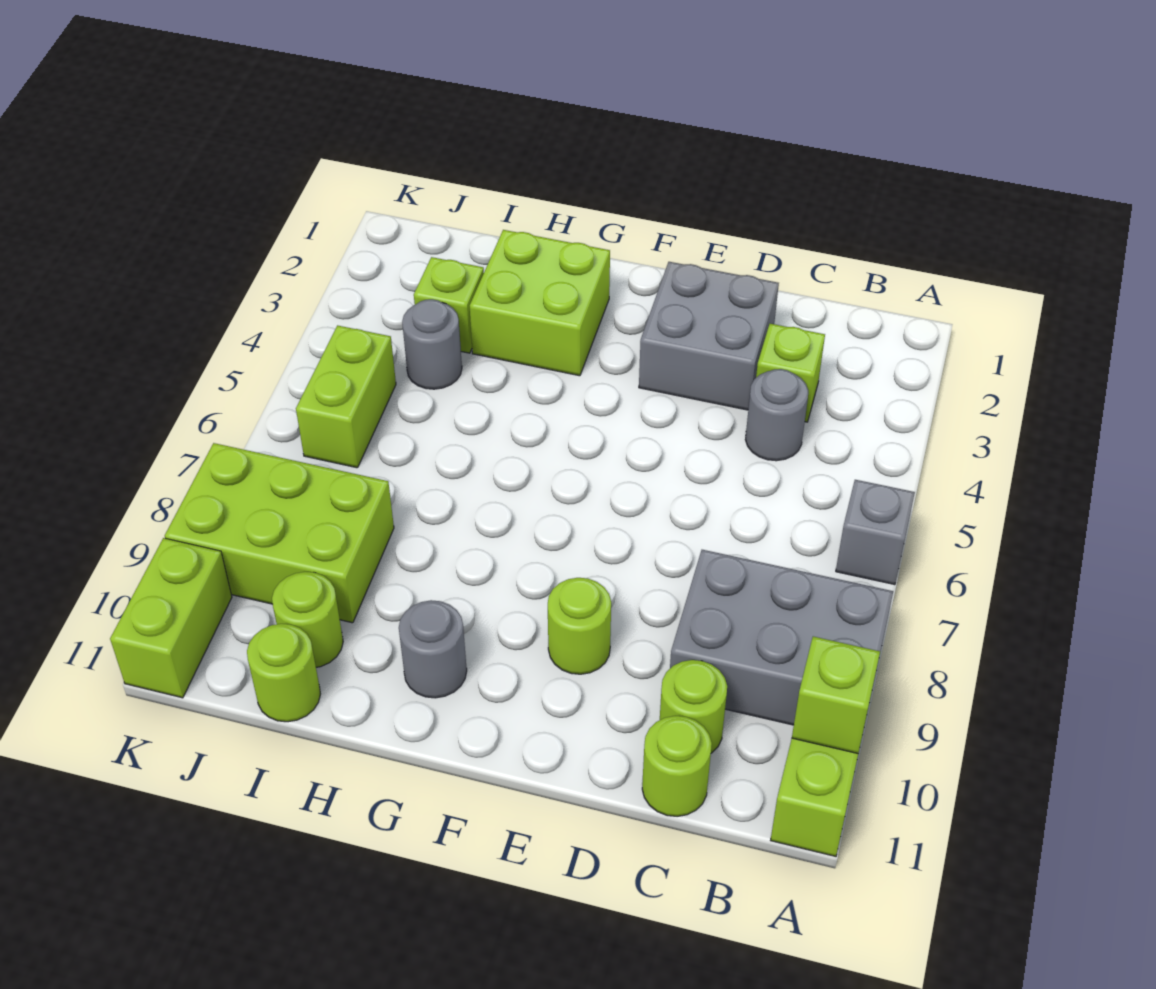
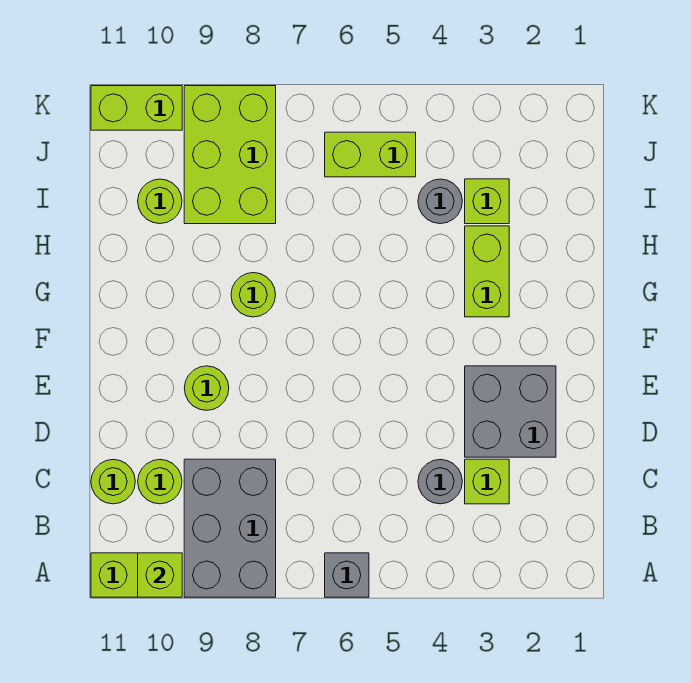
lime brick G2:H3 level 1 -> lime brick G3:H3 level 1
grey round brick G10 level 1 -> none
lime round brick I11 level 1 -> lime round brick G8 level 1

